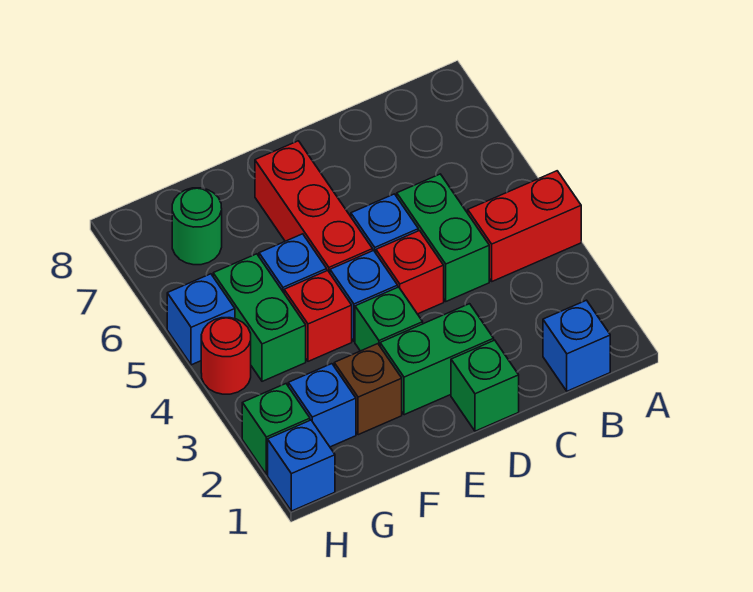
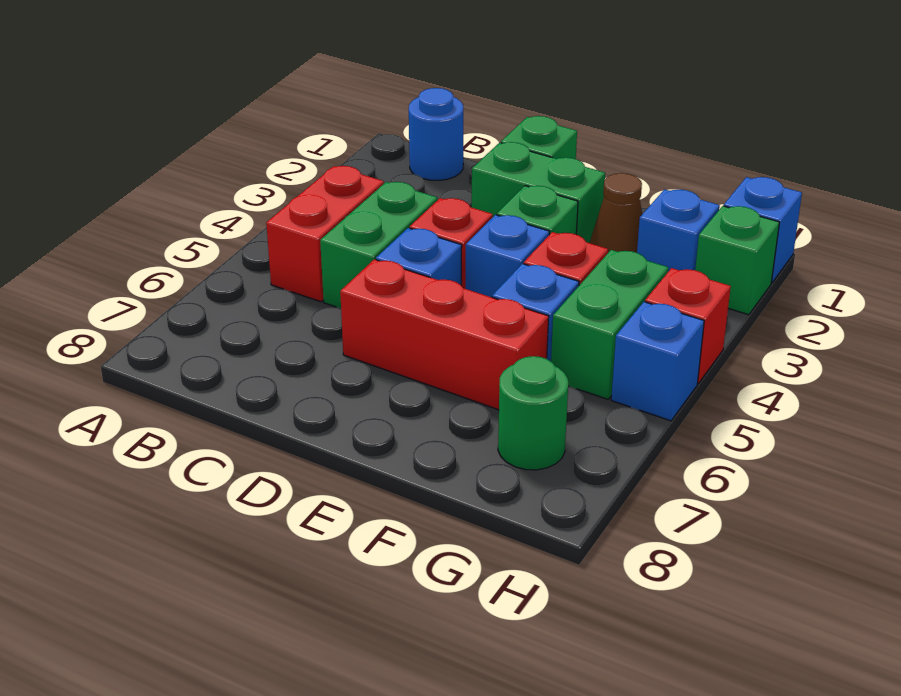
red brick A4:B4 level 1 -> red brick B4:B5 level 1
blue brick B1 level 1 -> blue round brick B1 level 1
red brick E5:E7 level 1 -> red brick D6:F6 level 1
brown brick F2 level 1 -> brown cone F2 level 1
red round brick H4 level 1 -> red brick H4 level 1

